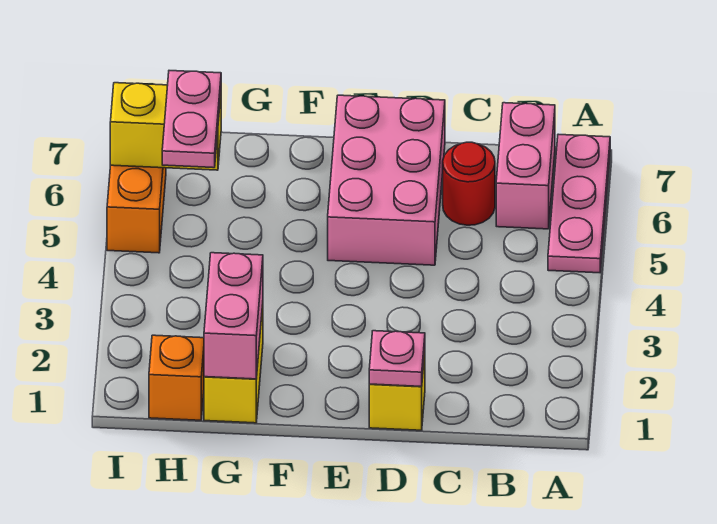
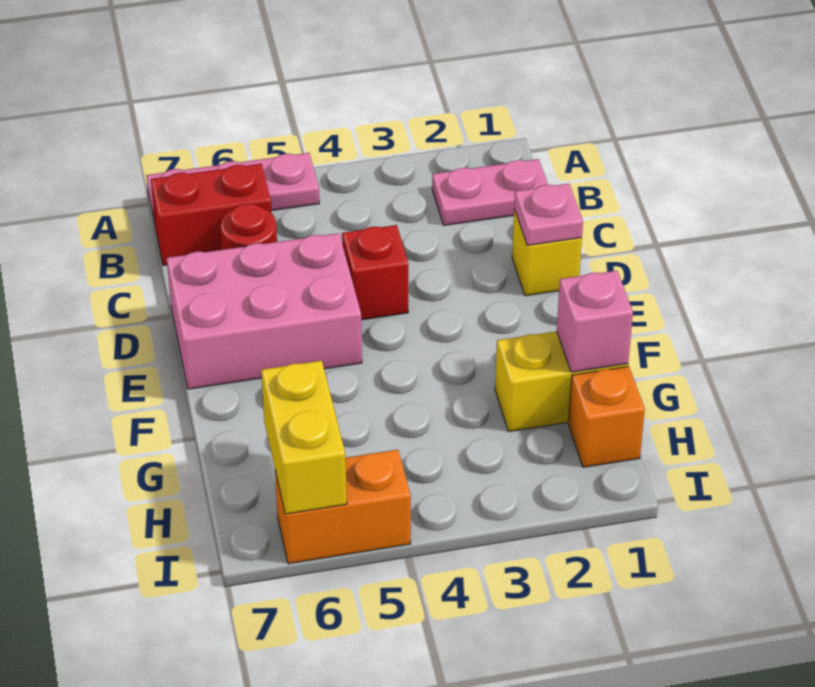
pink brick B6:B7 level 1 -> red brick B6:B7 level 1
none -> red brick D4 level 1
pink brick G1:G2 level 2 -> pink brick G1 level 2
pink plate H5:H6 level 3 -> pink plate B1:B2 level 1

